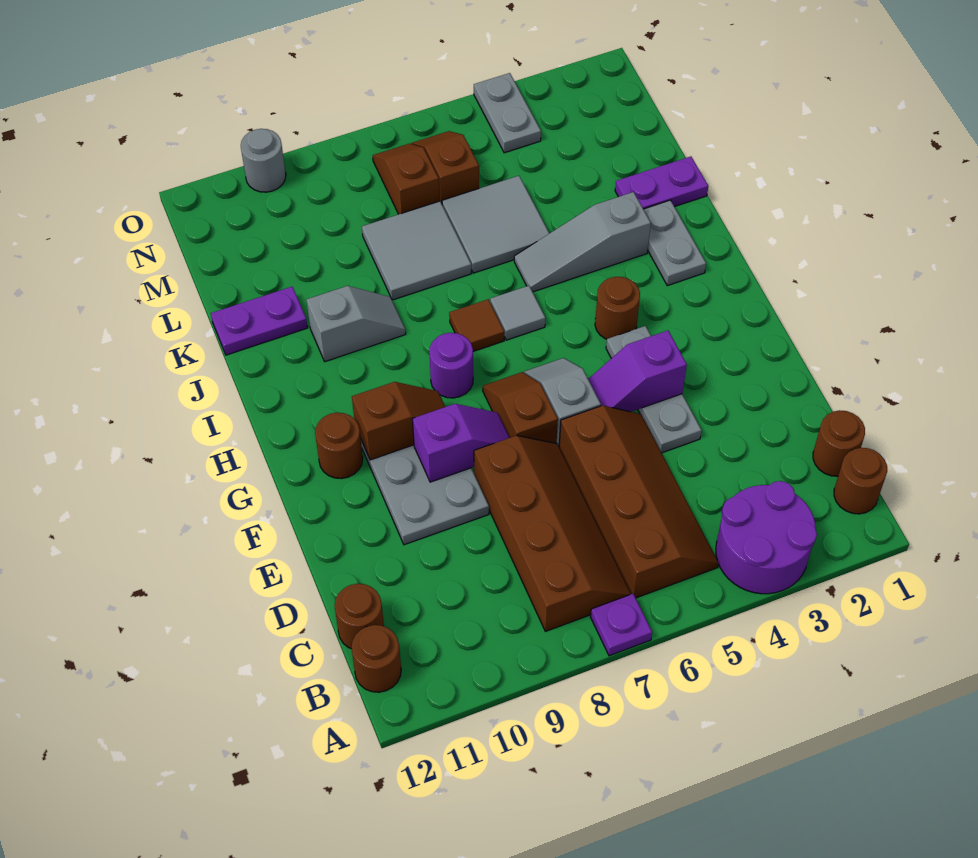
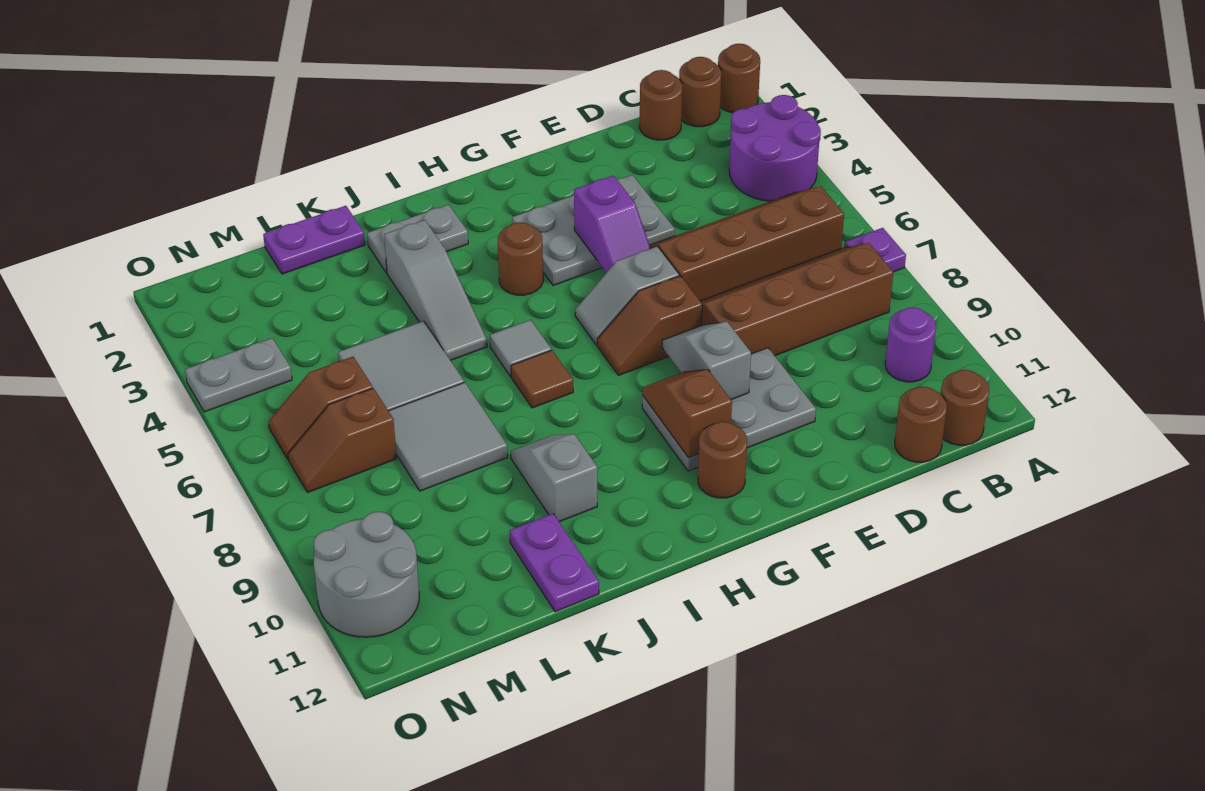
none -> brown round brick A1 level 1
grey plate E4:G4 level 1 -> grey plate E3:G4 level 1
purple slope F8:F9 level 2 top 9 -> grey slope F8:F9 level 2 top 9
purple round brick H8 level 1 -> purple round brick B10 level 1
purple plate K1:K2 level 1 -> purple plate K1:L1 level 1
grey round brick O10 level 1 -> grey round brick N10:O11 level 1

